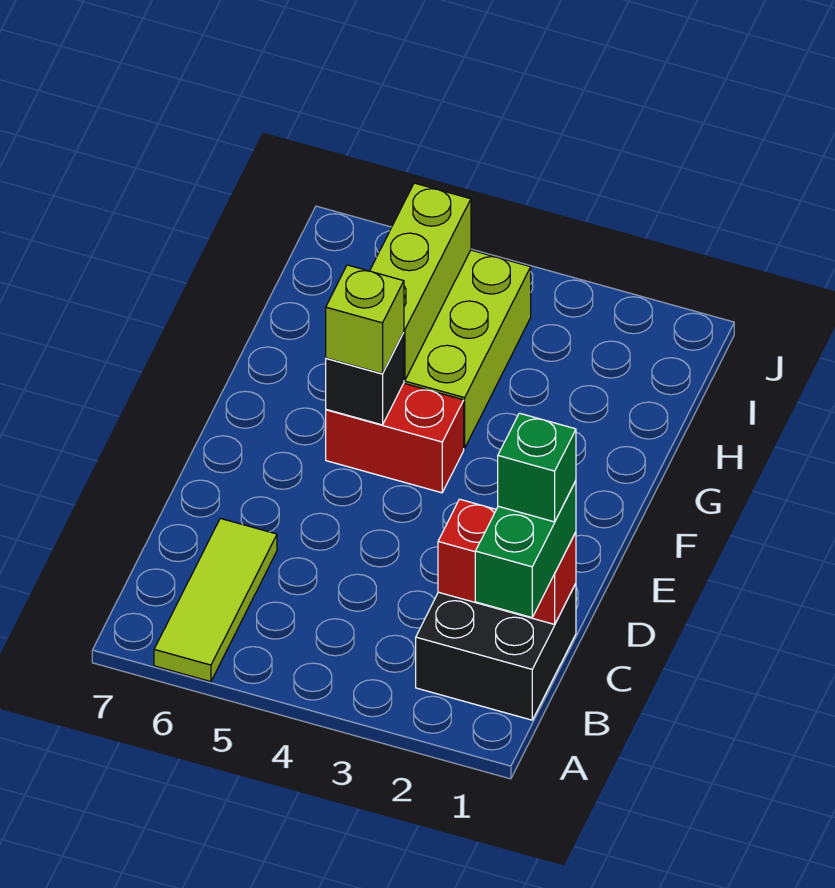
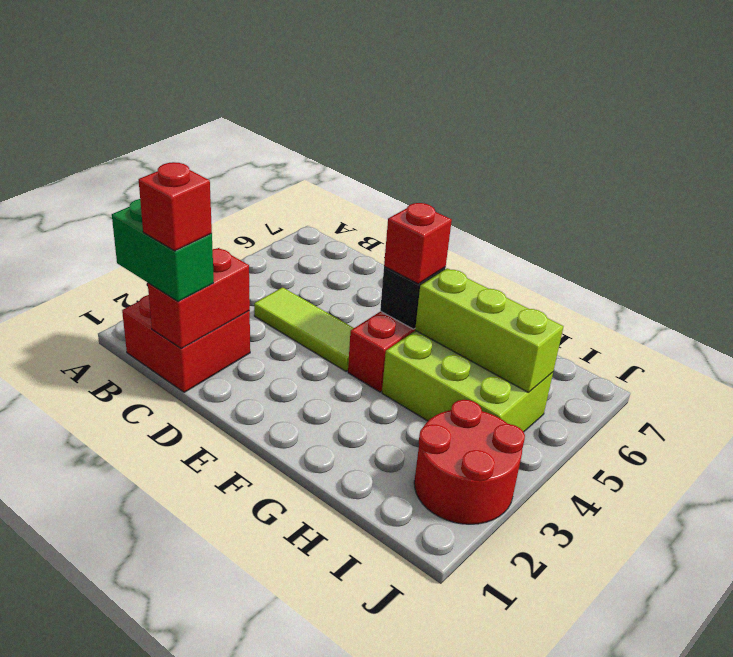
lime tile A6:C6 level 1 -> lime tile C4:E4 level 1
black brick B1:C2 level 1 -> red brick B1:C2 level 1
green brick C1 level 4 -> red brick C1 level 4
lime brick F5 level 3 -> red brick F5 level 3
none -> red round brick I2:J3 level 1

